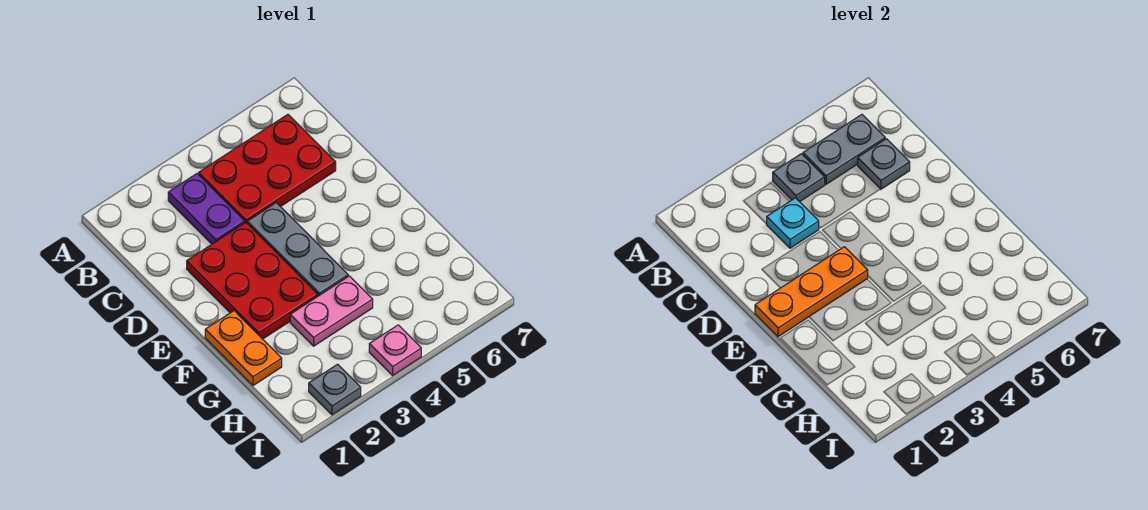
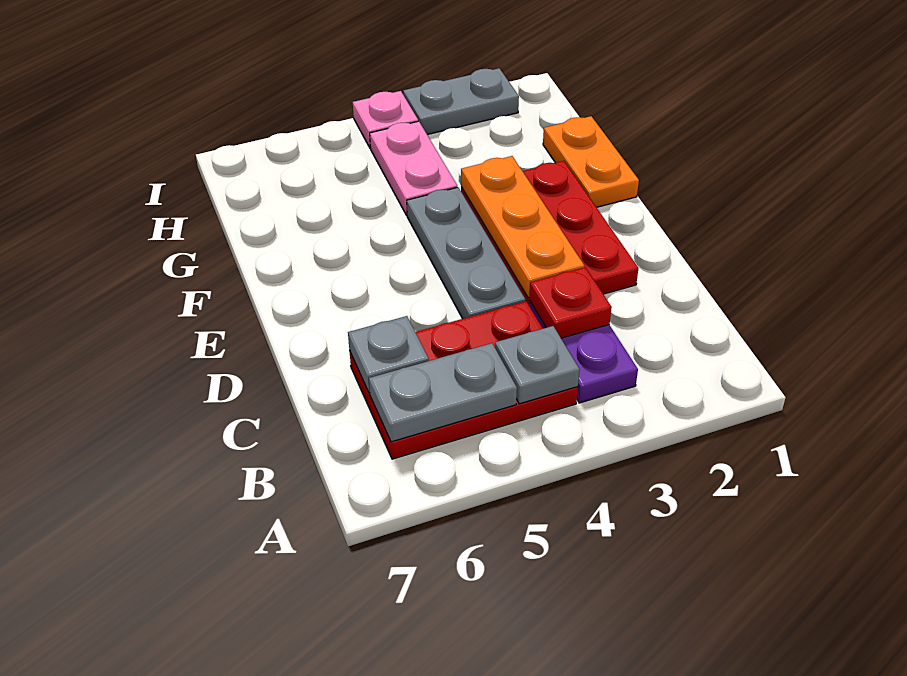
cyan plate C3 level 2 -> red plate C3 level 2
orange plate E1:E3 level 2 -> orange plate D3:F3 level 2
pink plate G3:G4 level 1 -> pink plate G4:H4 level 1
grey plate I2 level 1 -> grey plate I2:I3 level 1

